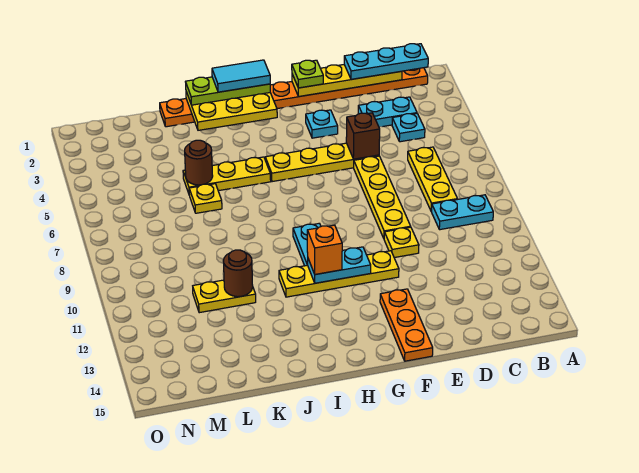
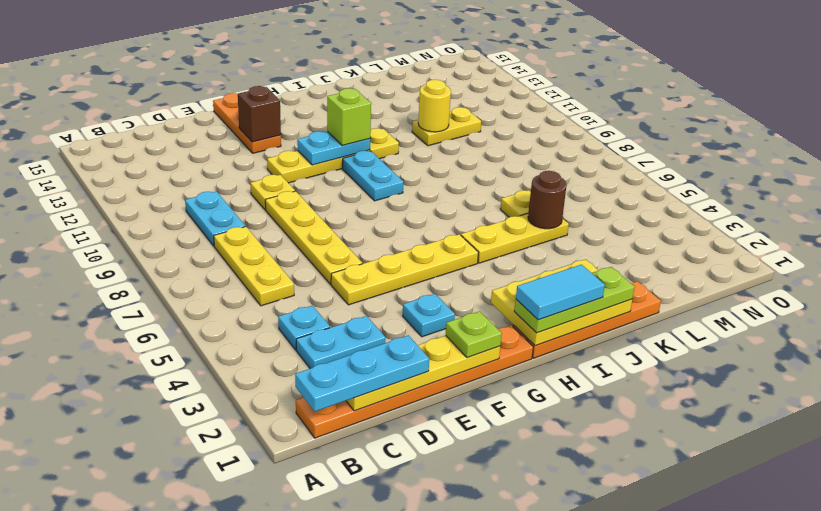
cyan plate B9:C9 level 1 -> cyan plate C9:C10 level 1
brown brick E5 level 2 -> brown brick F13 level 2
orange brick H11 level 3 -> lime brick H11 level 3
brown round brick K11 level 2 -> yellow round brick K11 level 2

